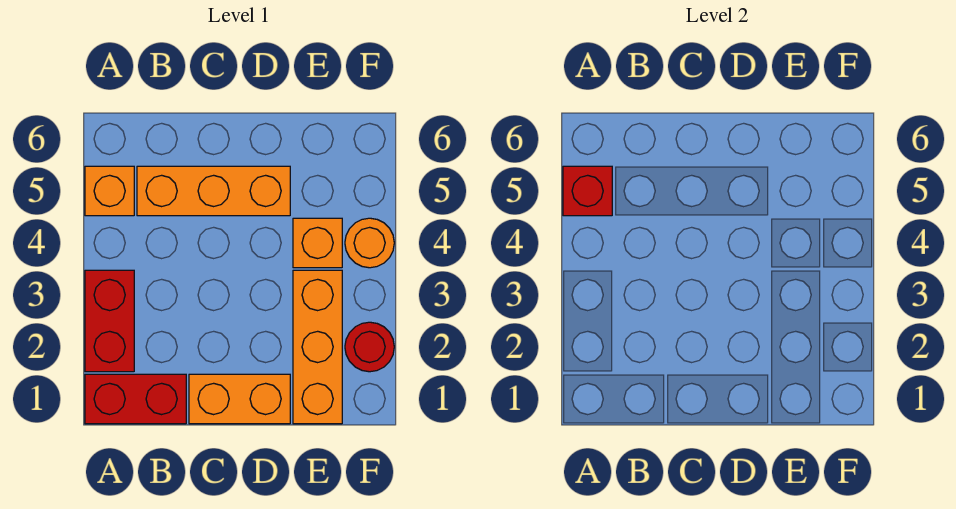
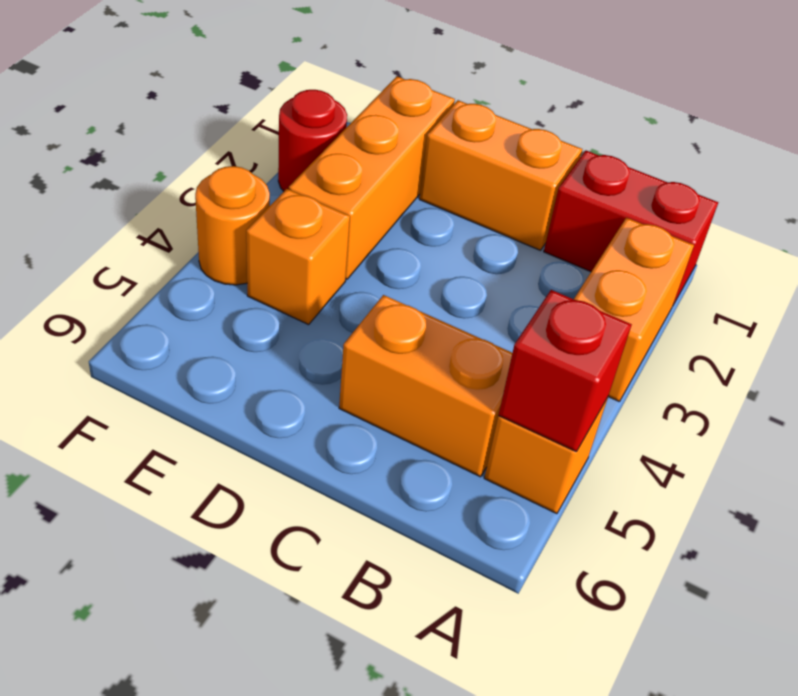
red brick A2:A3 level 1 -> orange brick A2:A3 level 1
orange brick B5:D5 level 1 -> orange brick B5:C5 level 1

